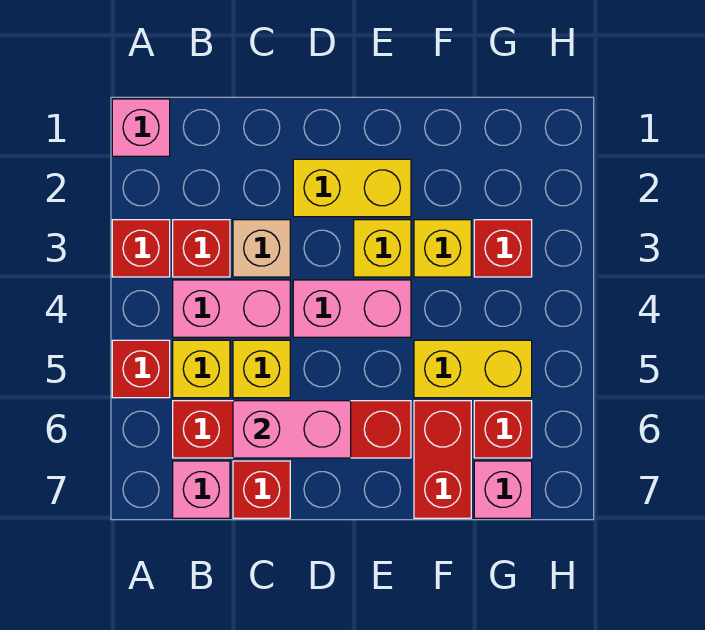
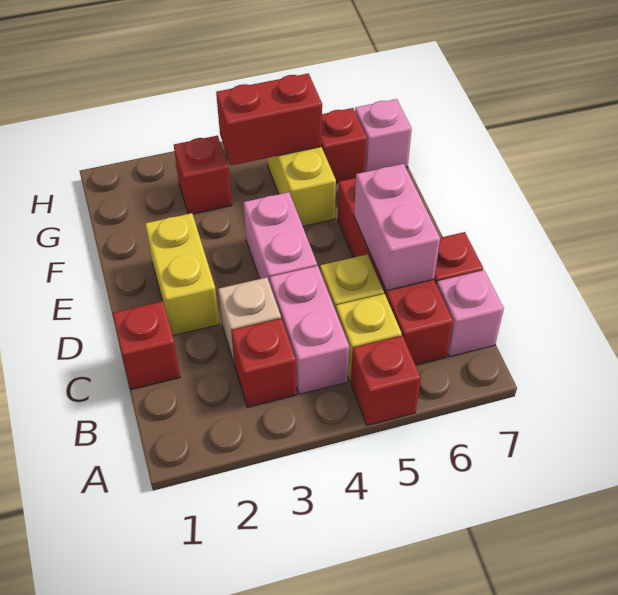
pink brick A1 level 1 -> none
red brick A3 level 1 -> red brick C1 level 1
yellow brick E3 level 1 -> none
yellow brick F3 level 1 -> none
red brick F6:F7 level 1 -> red brick G4:G5 level 2

